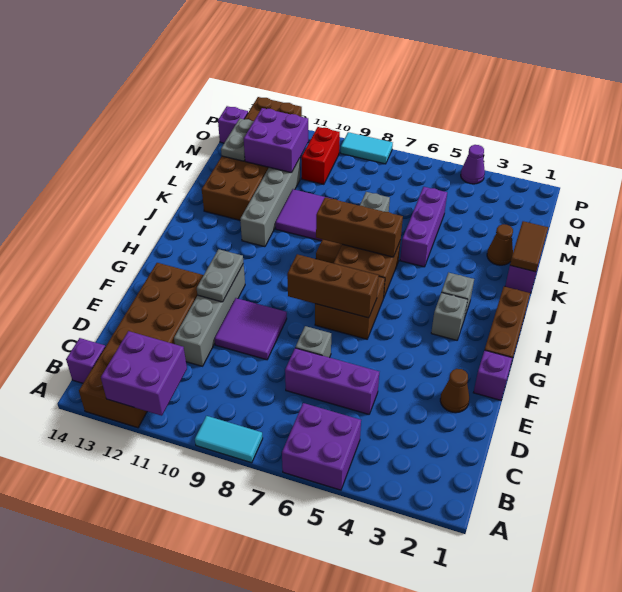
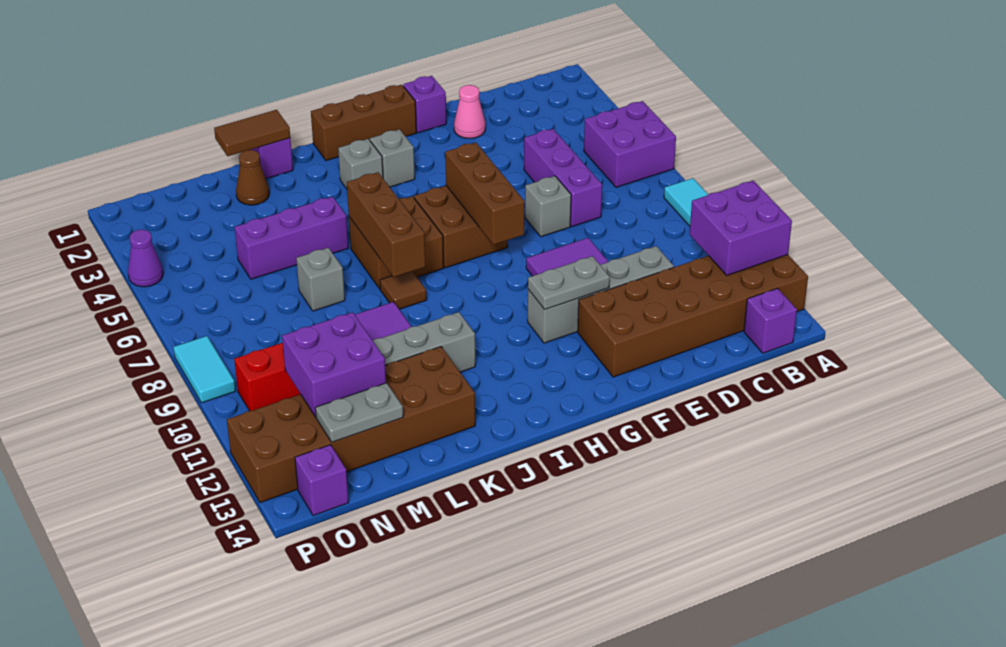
brown cone E2 level 1 -> pink cone E2 level 1

